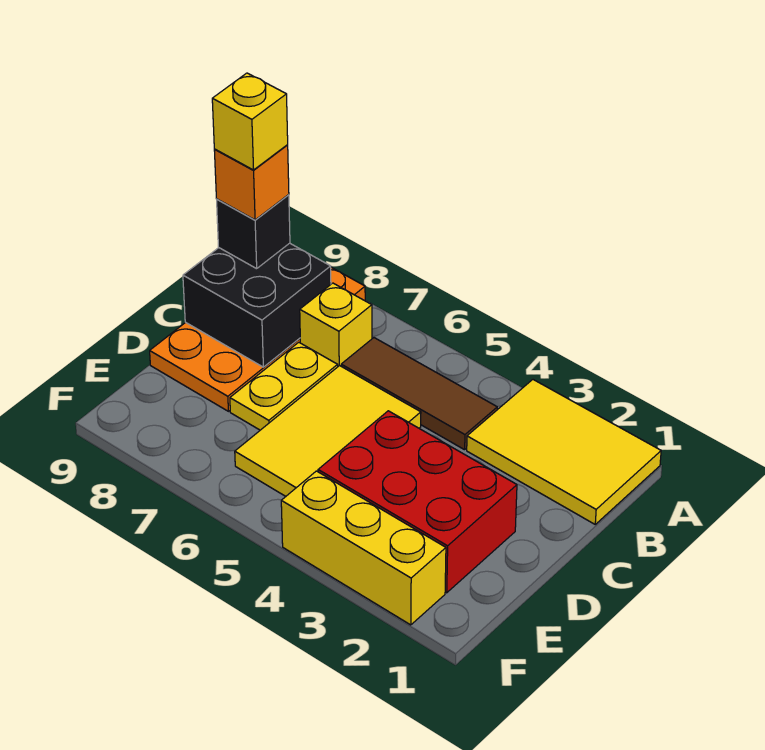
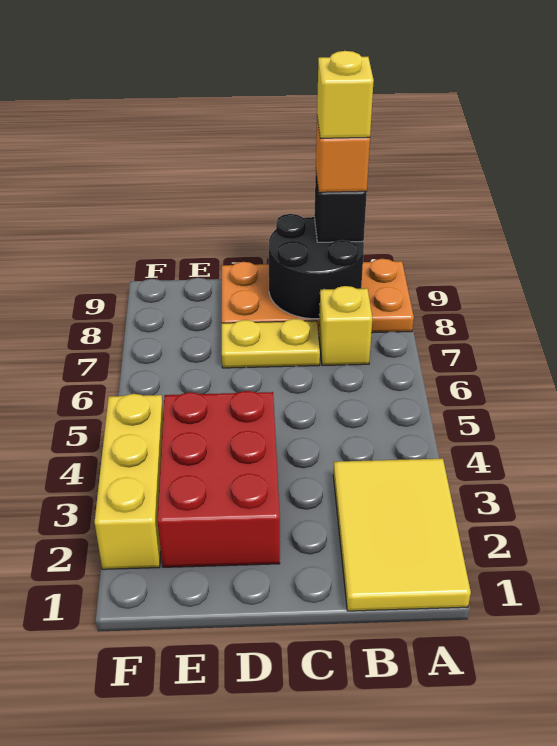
brown tile B4:B6 level 1 -> none
black brick B8:C9 level 2 -> black round brick B8:C9 level 2
yellow tile C5:E6 level 1 -> none

